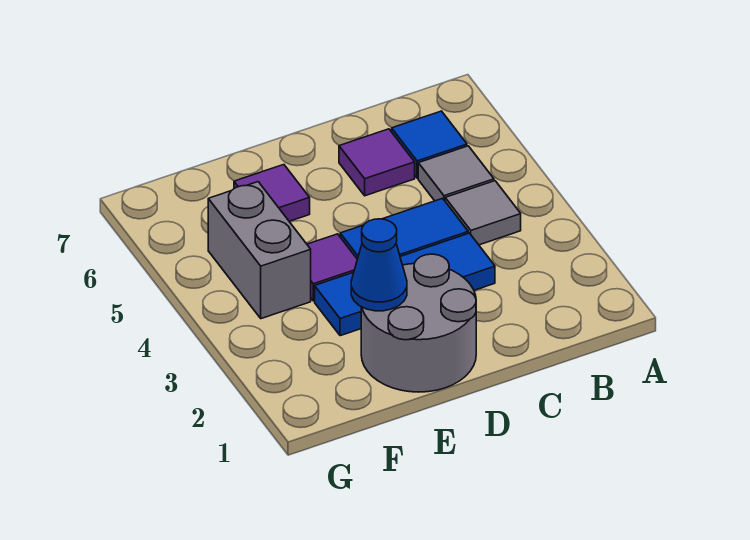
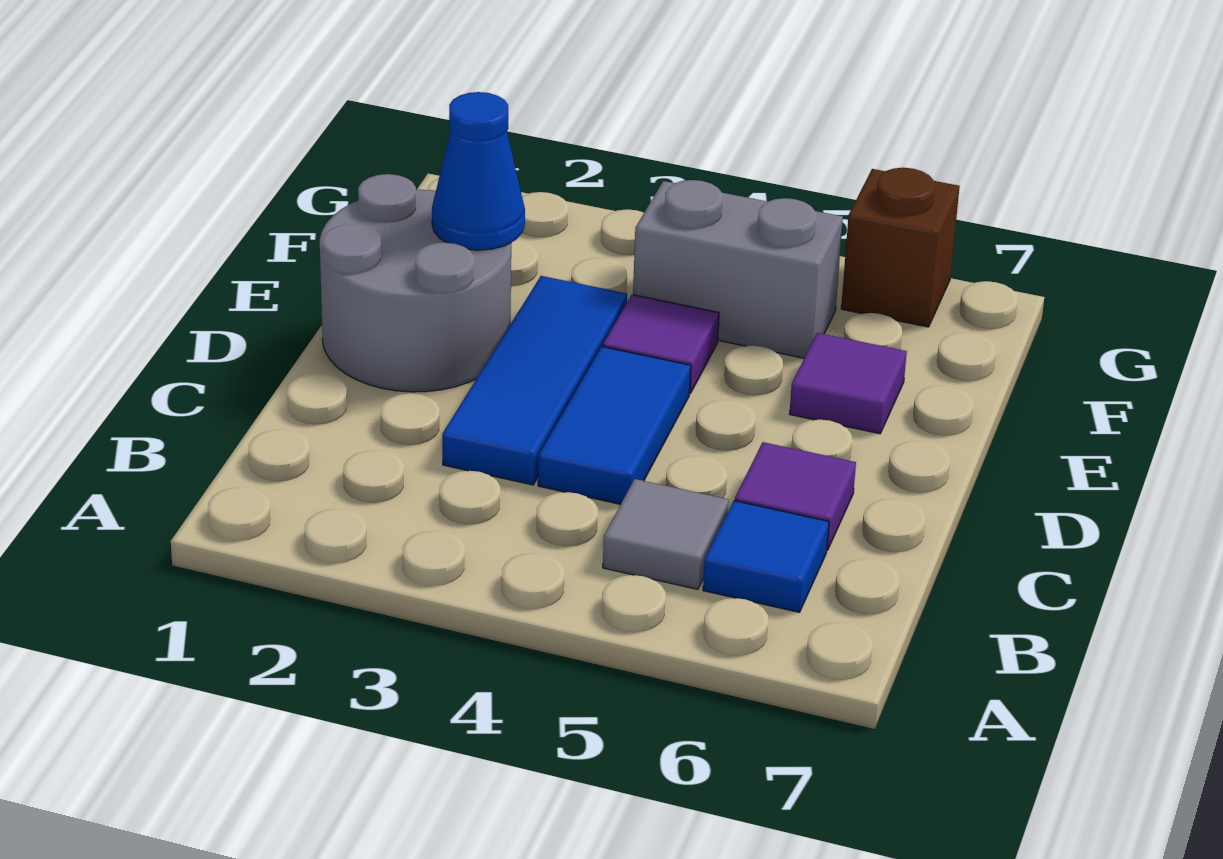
grey tile B4 level 1 -> none
none -> brown brick G6 level 1

